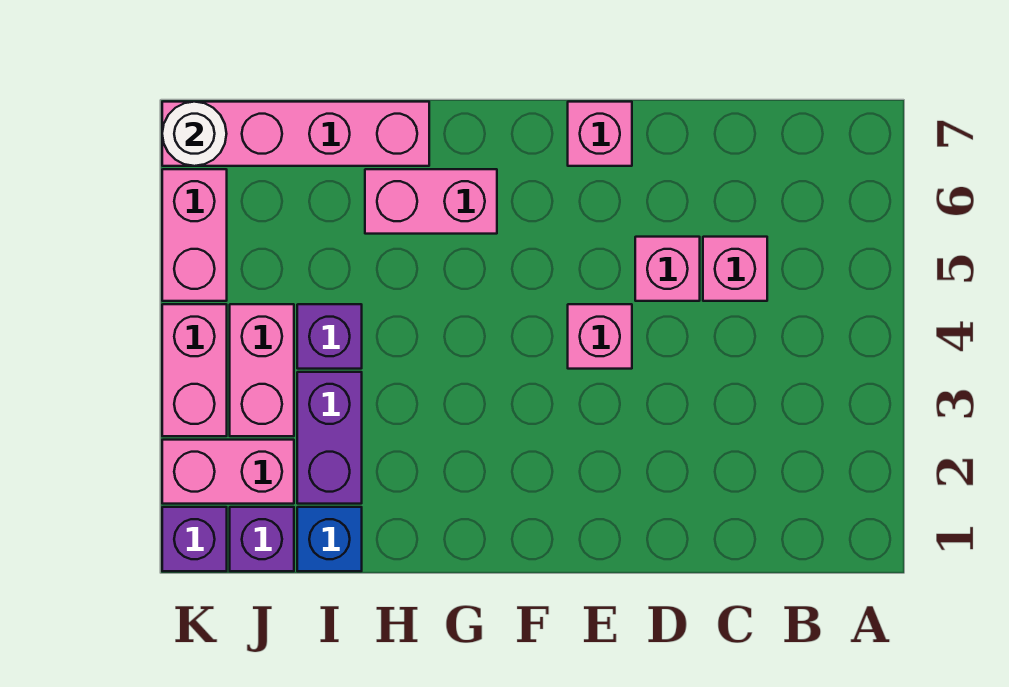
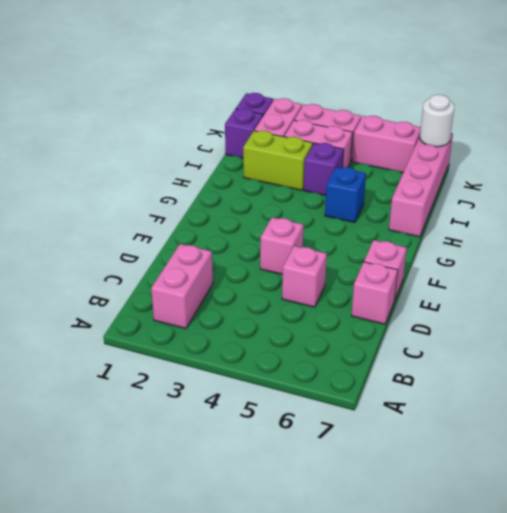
pink brick C5 level 1 -> pink brick D7 level 1
pink brick G6:H6 level 1 -> pink brick B2:C2 level 1
blue brick I1 level 1 -> blue brick H5 level 1
purple brick I2:I3 level 1 -> lime brick I2:I3 level 1

